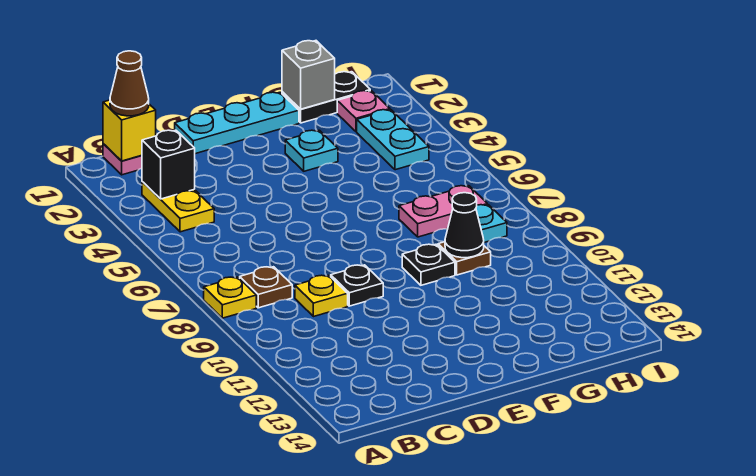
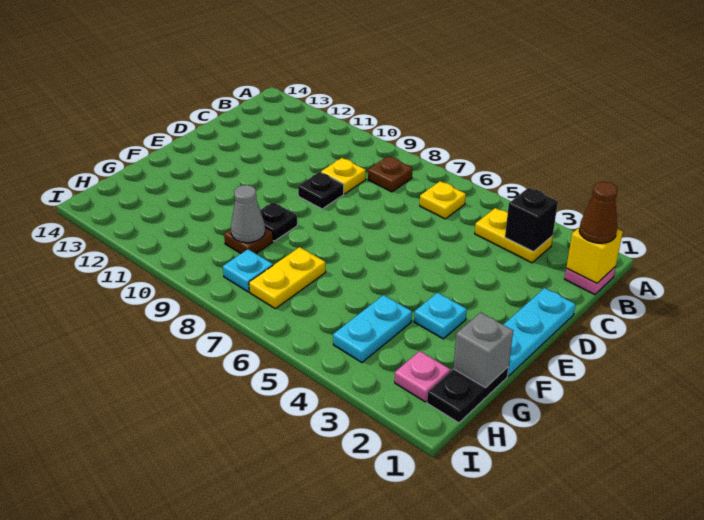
yellow plate A8 level 1 -> yellow plate B6 level 1
pink plate G7:H7 level 1 -> yellow plate G7:H7 level 1
black cone G9 level 2 -> grey cone G9 level 2
cyan plate H3:H4 level 1 -> cyan plate G4:H4 level 1

